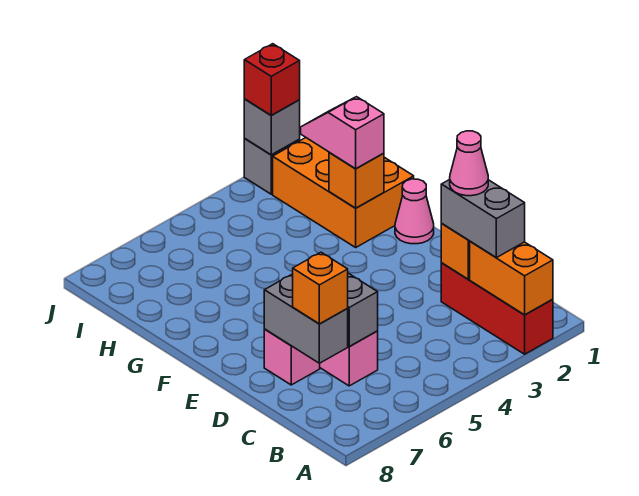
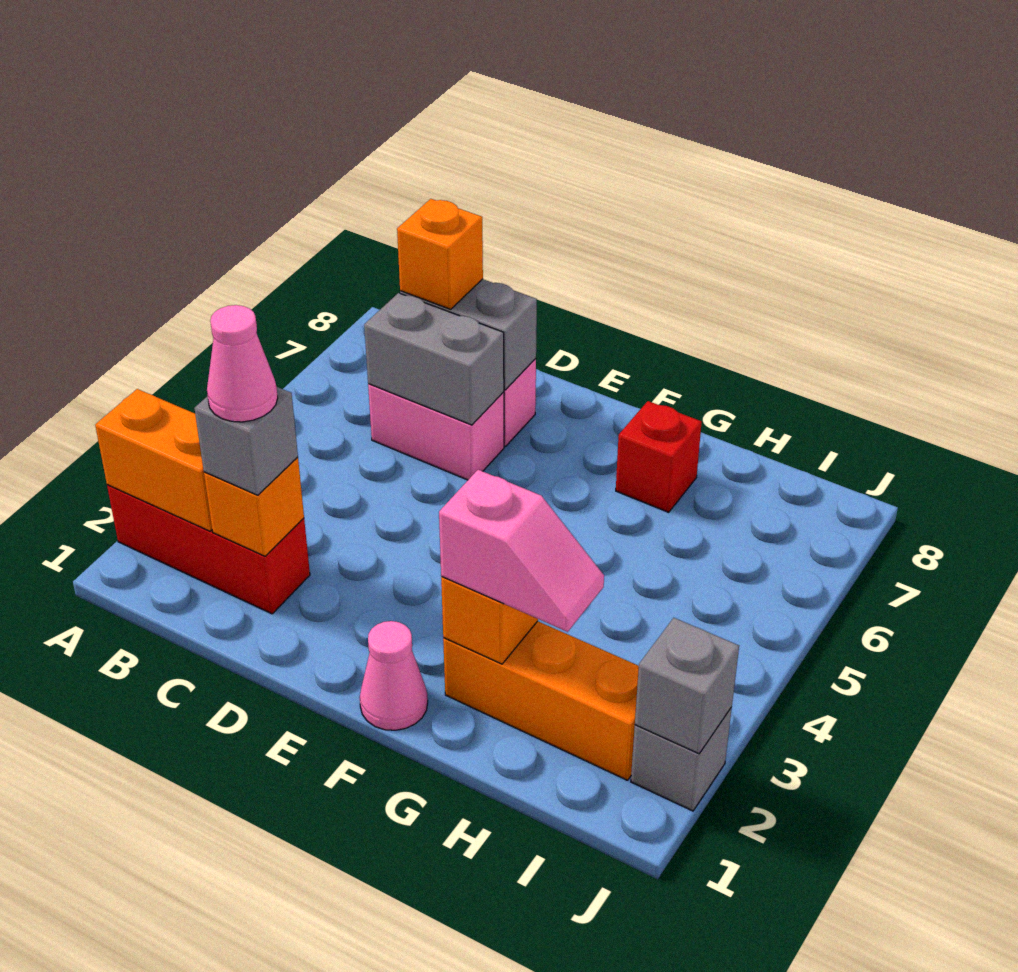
grey brick B2:C2 level 3 -> grey brick C2 level 3
orange brick G1:I2 level 1 -> orange brick G2:I2 level 1
red brick J2 level 3 -> red brick G7 level 1

